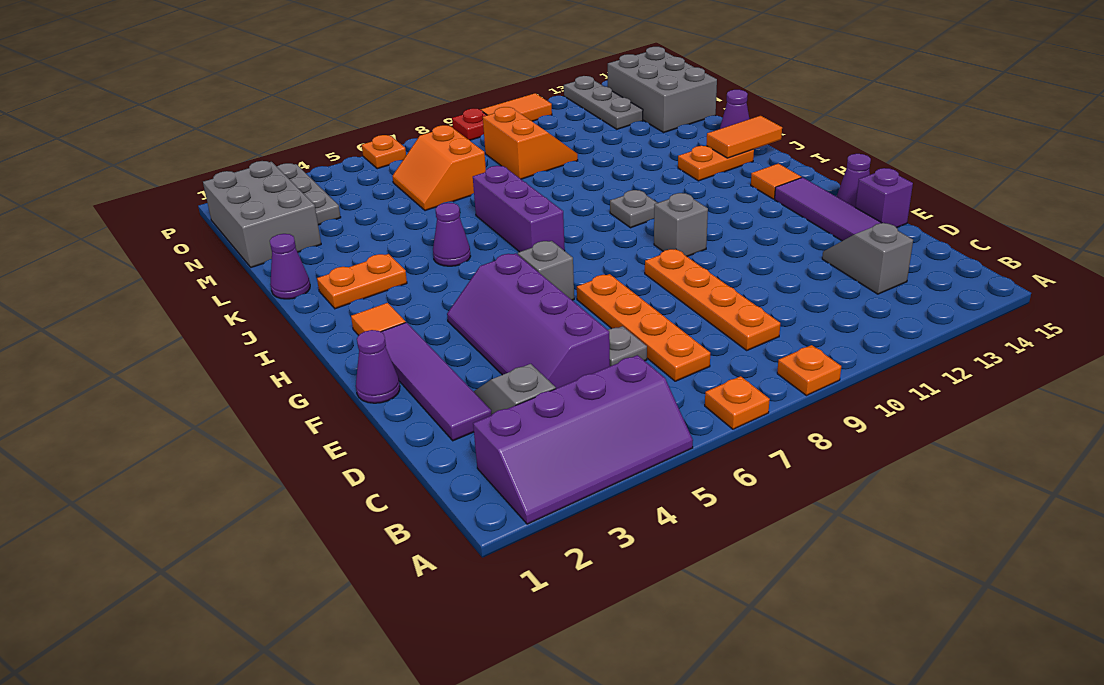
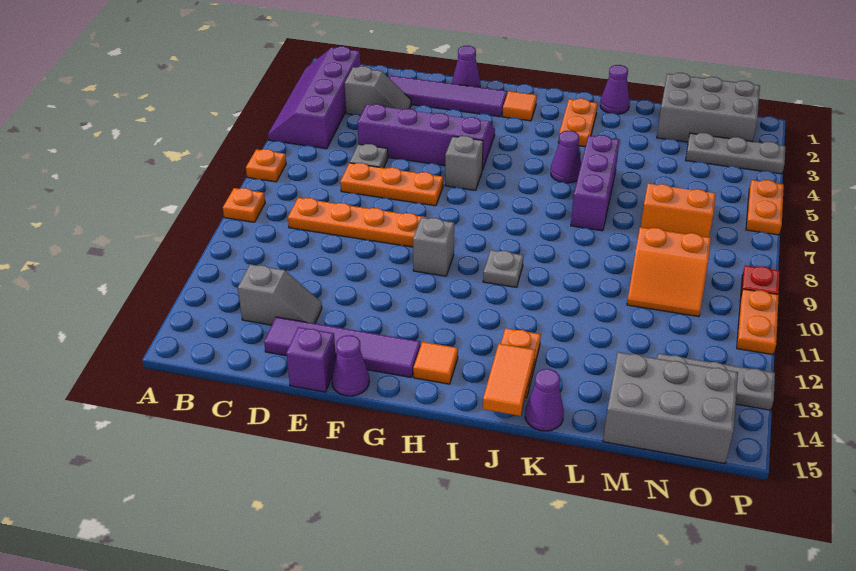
orange plate C7:F7 level 1 -> orange plate D7:F7 level 1
purple brick I7:K7 level 1 -> purple brick K5:K7 level 1
orange plate P6 level 1 -> orange plate P5:P6 level 1
orange tile P10:P11 level 1 -> orange plate P10:P11 level 1

